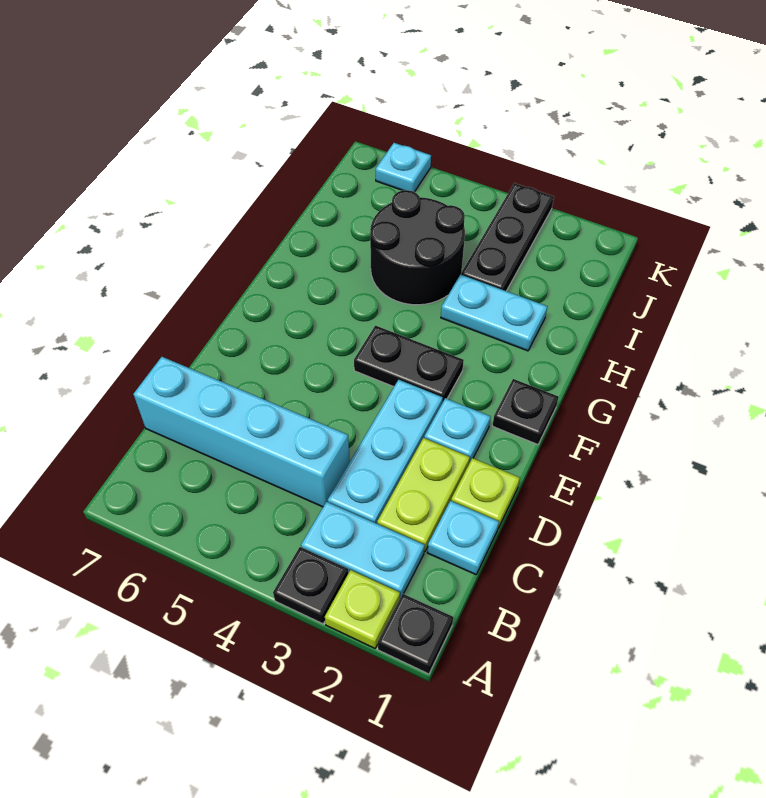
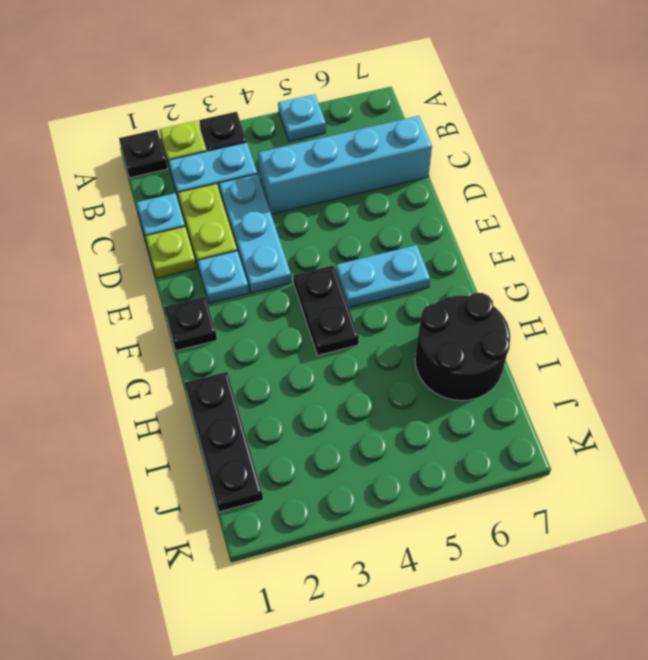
black plate F3:F4 level 1 -> black plate F4:G4 level 1
cyan plate H2:H3 level 1 -> cyan plate F5:F6 level 1
black round brick H4:I5 level 1 -> black round brick H6:I7 level 1
black plate I3:K3 level 1 -> black plate H1:J1 level 1
cyan plate K6 level 1 -> cyan plate A5 level 1

